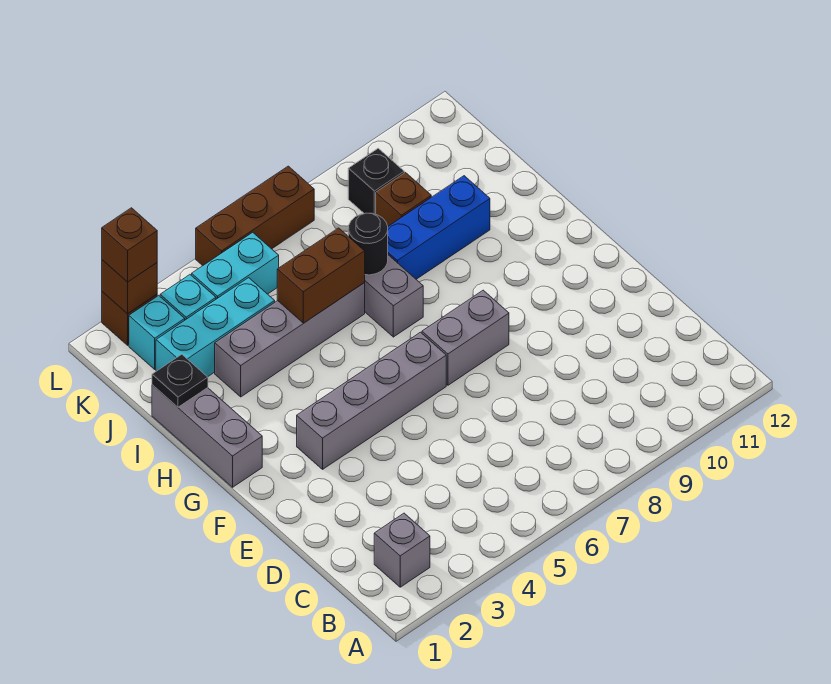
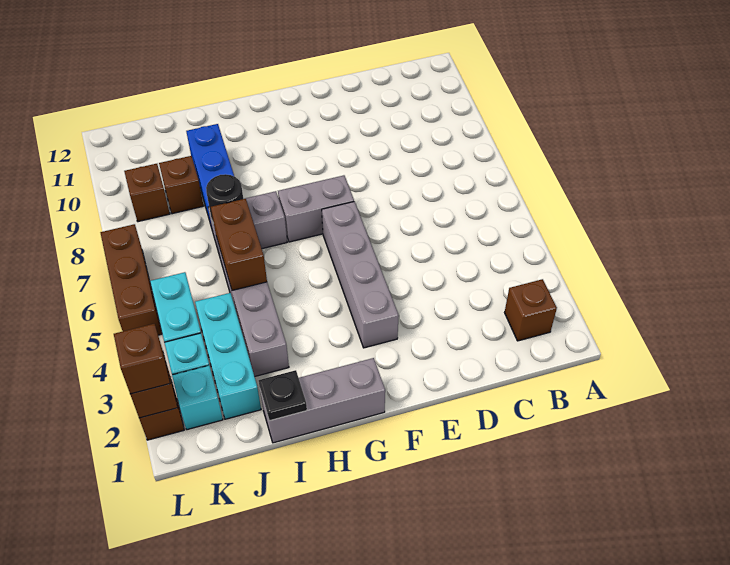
grey brick B2 level 1 -> brown brick B2 level 1
grey brick F7:F8 level 1 -> grey brick F7:G7 level 1
black brick K9 level 1 -> brown brick K9 level 1

